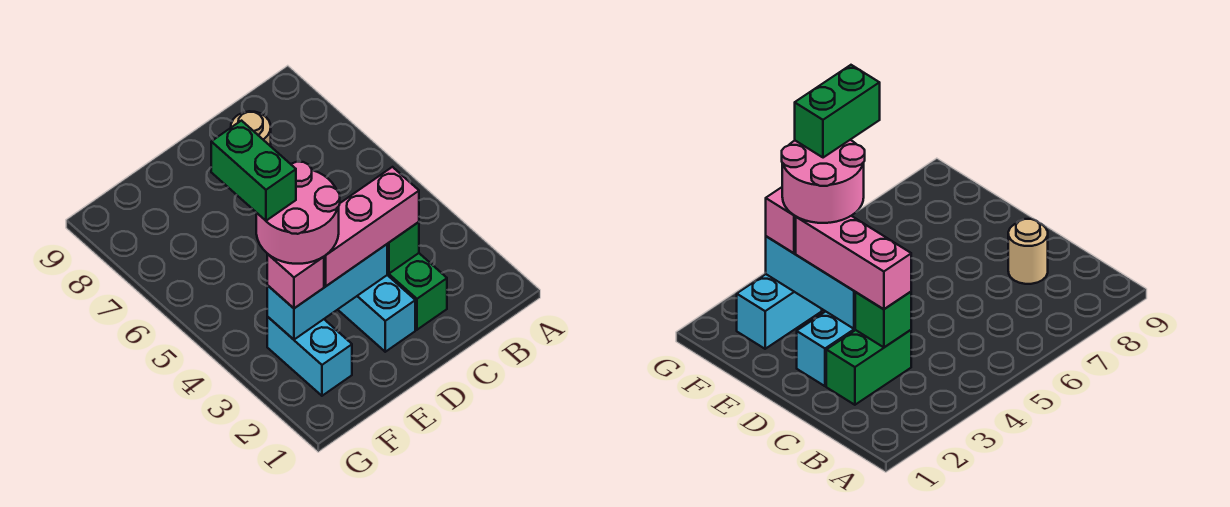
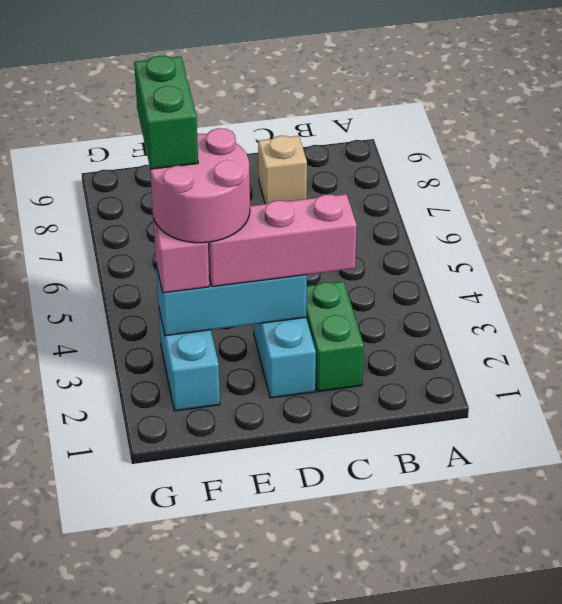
green brick C3 level 2 -> none
tan round brick C8 level 1 -> tan brick C8 level 1

